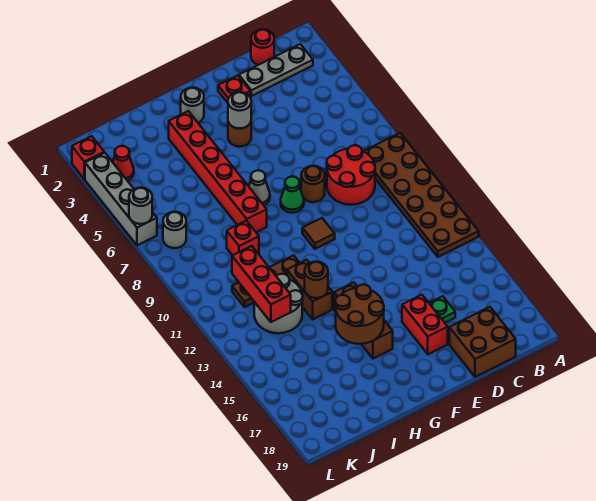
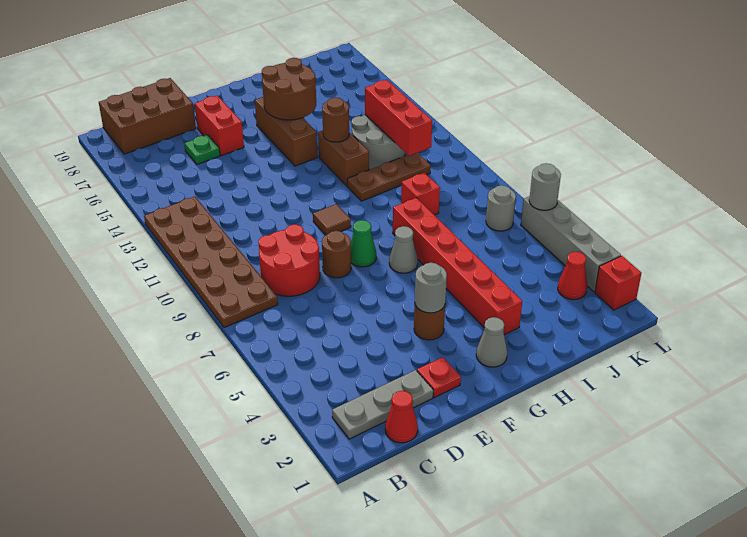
red round brick C1 level 1 -> red cone C1 level 1
brown brick C18:D19 level 1 -> brown brick B18:D19 level 1
grey round brick G2 level 1 -> grey cone G2 level 1

